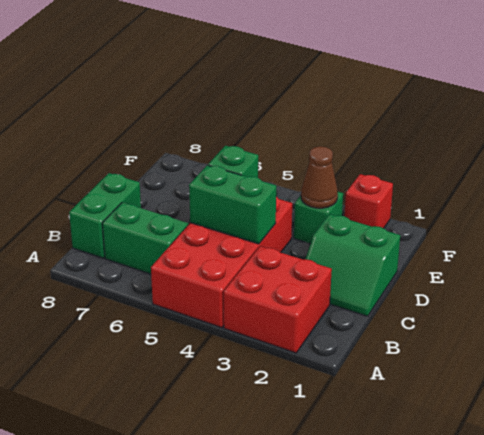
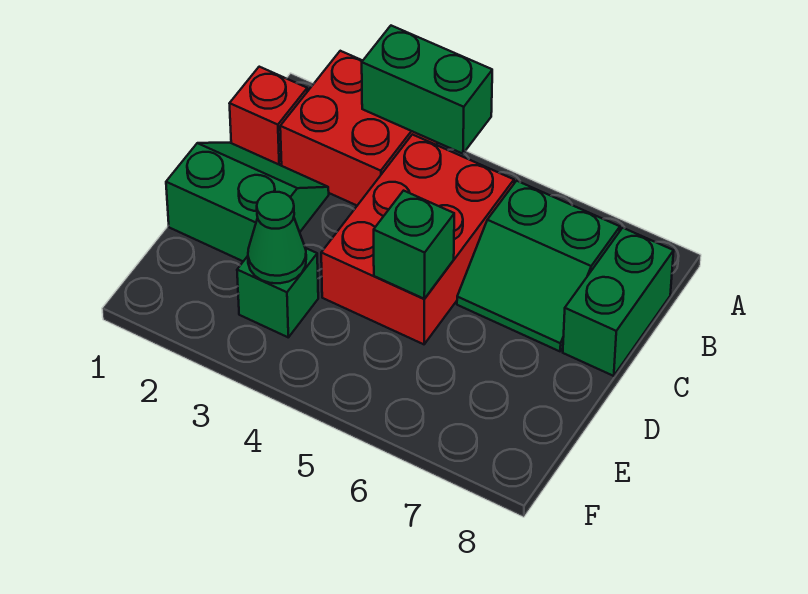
red brick A4:D5 level 1 -> red brick B4:D5 level 1
green brick C4:C5 level 2 -> green brick A3:A4 level 2
brown cone E3 level 2 -> green cone E3 level 2
red brick F2 level 1 -> red brick B1 level 1

